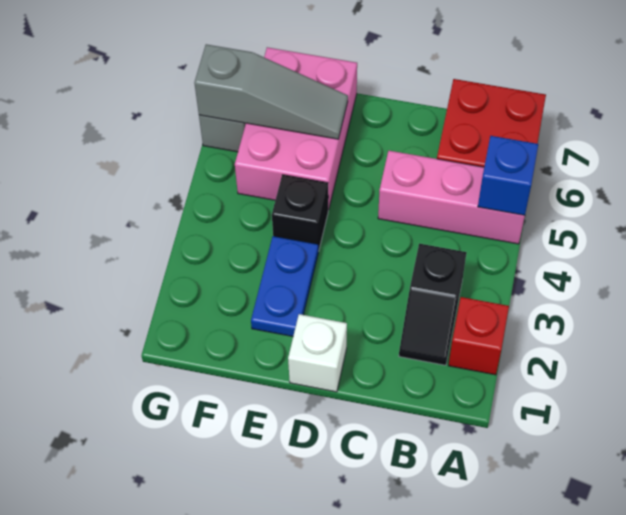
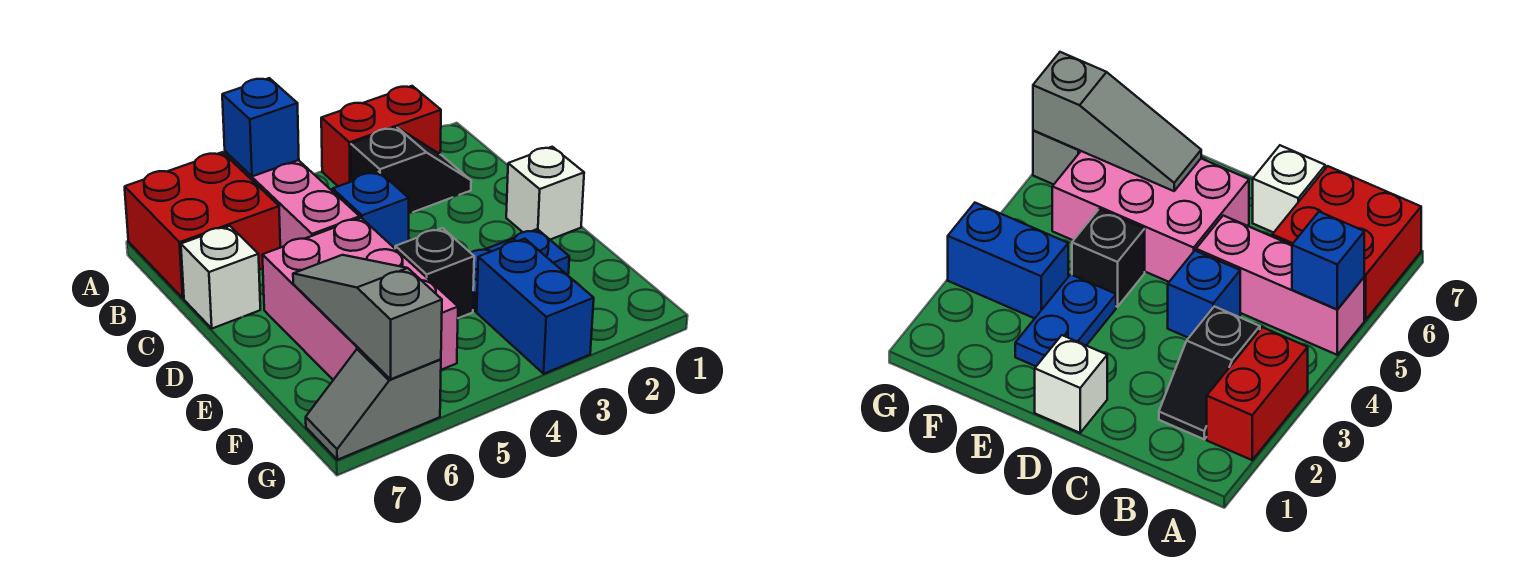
red brick A2 level 1 -> red brick A2:A3 level 1
none -> blue brick C4 level 1
none -> white brick C7 level 1
pink brick E5:F7 level 1 -> pink brick D5:F6 level 1
none -> blue brick F3:G3 level 1

